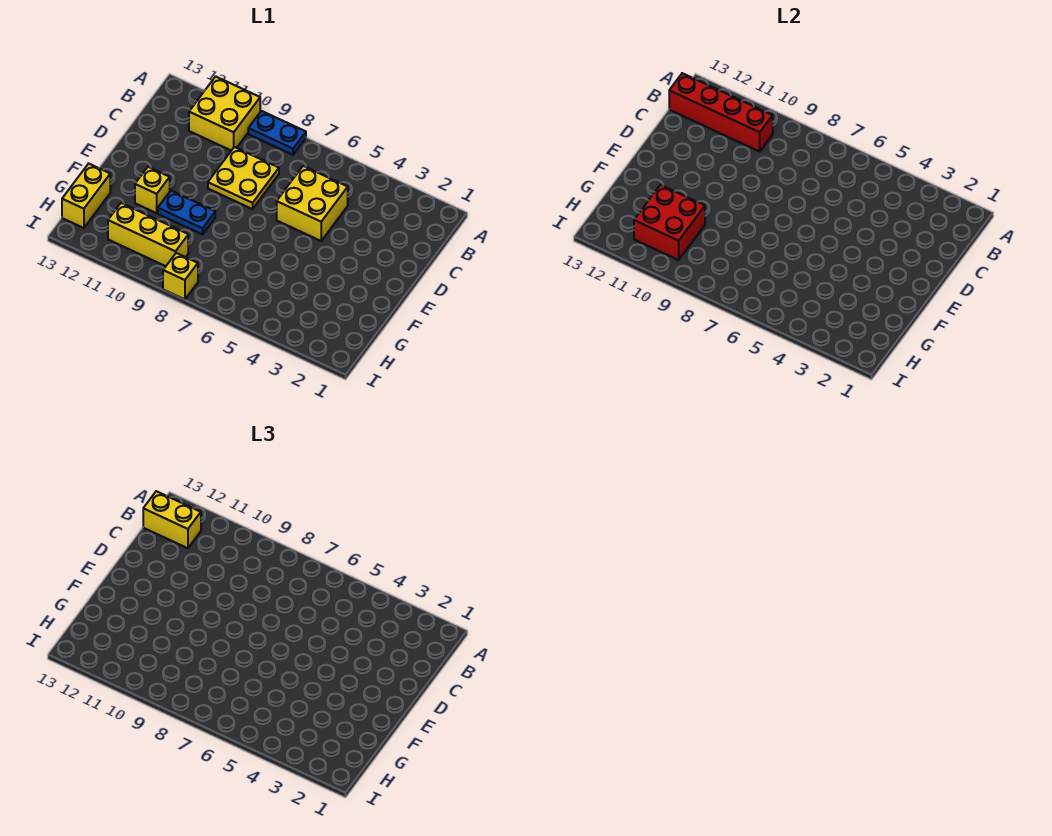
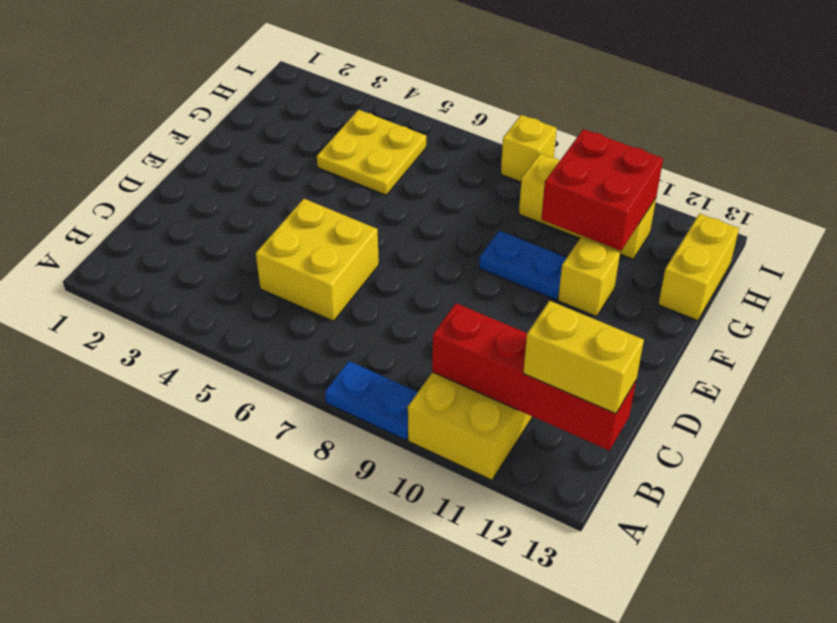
yellow plate C8:D9 level 1 -> yellow plate G4:H5 level 1

